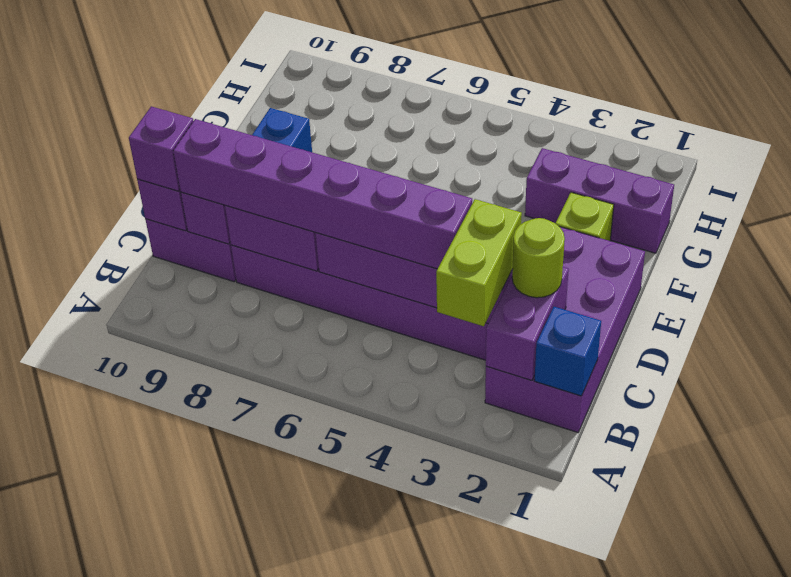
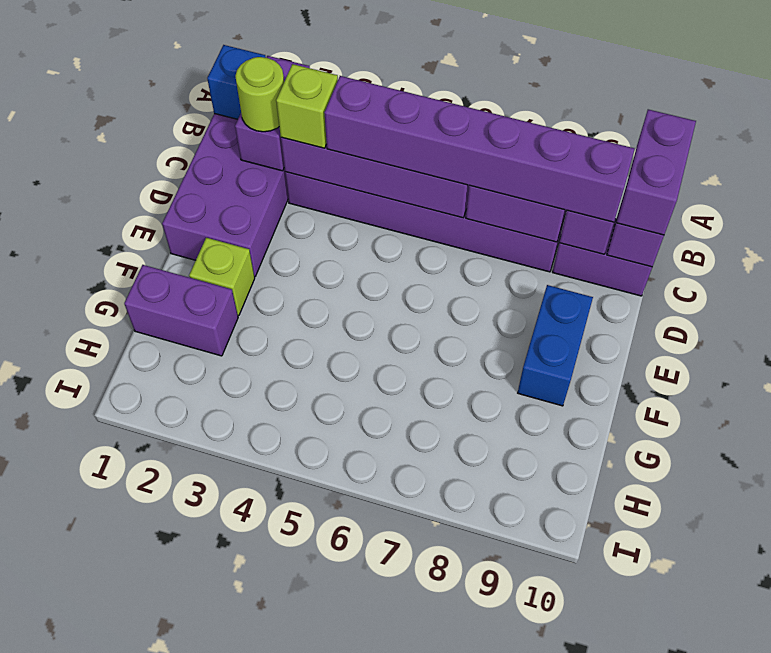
lime brick B3:C3 level 3 -> lime brick C3 level 3
purple brick C10 level 3 -> purple brick B10:C10 level 3
purple brick G1:G3 level 1 -> purple brick G1:G2 level 1

